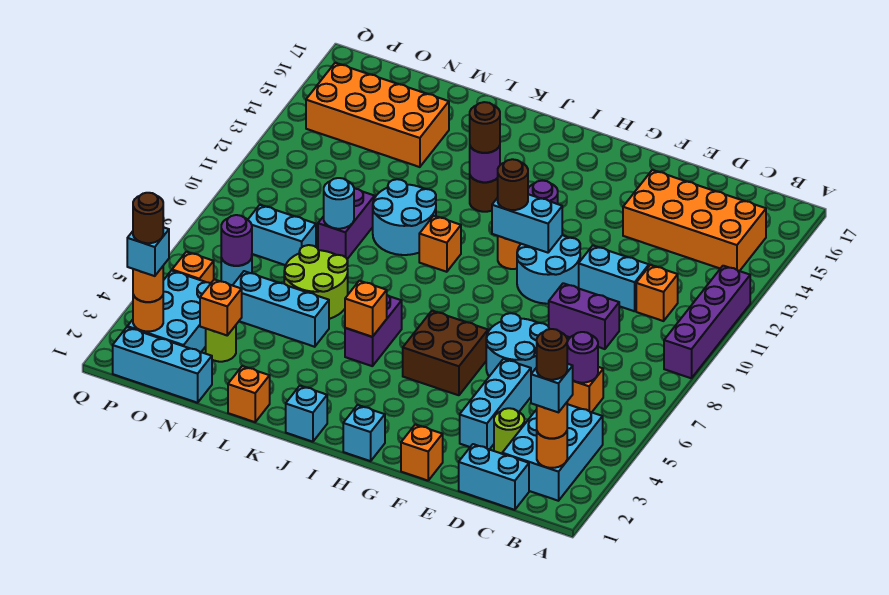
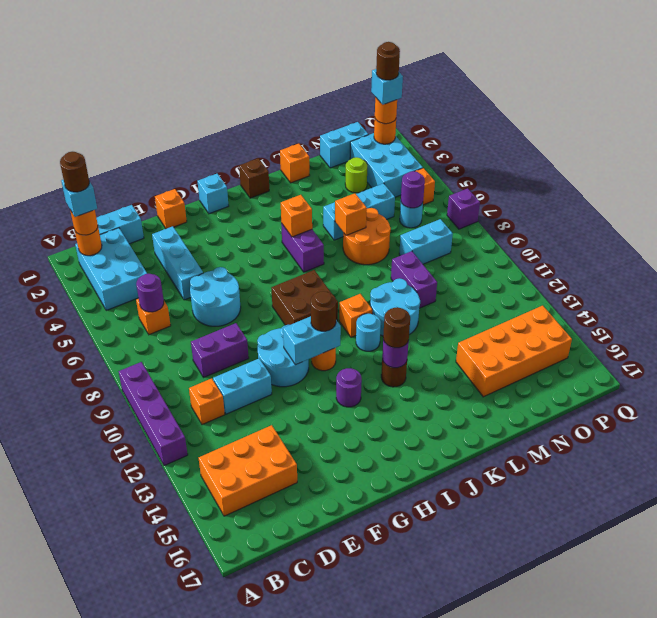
orange brick B14:E15 level 1 -> orange brick B14:D15 level 1
lime round brick D3 level 1 -> none
brown brick G5:H6 level 1 -> brown brick H8:I9 level 1
cyan brick J1 level 1 -> brown brick J1 level 1
lime round brick L6:M7 level 1 -> orange round brick L6:M7 level 1
cyan round brick M9 level 2 -> cyan round brick J11 level 1
cyan brick N1:P1 level 1 -> cyan brick N1:O1 level 1
orange brick N3 level 2 -> orange brick L6 level 2
none -> purple brick Q7 level 1

